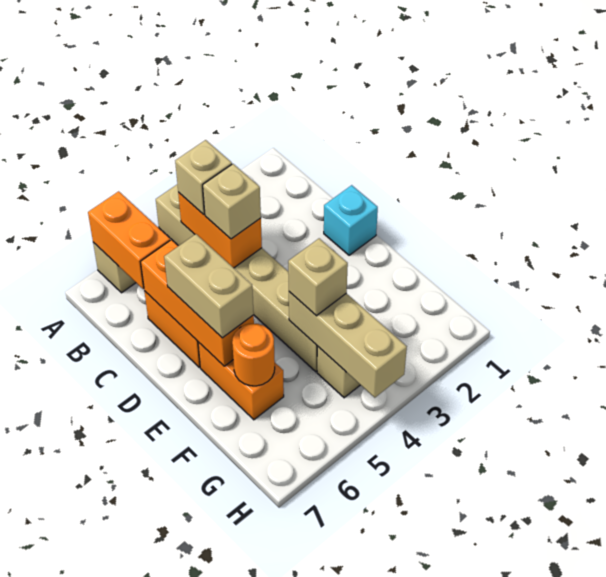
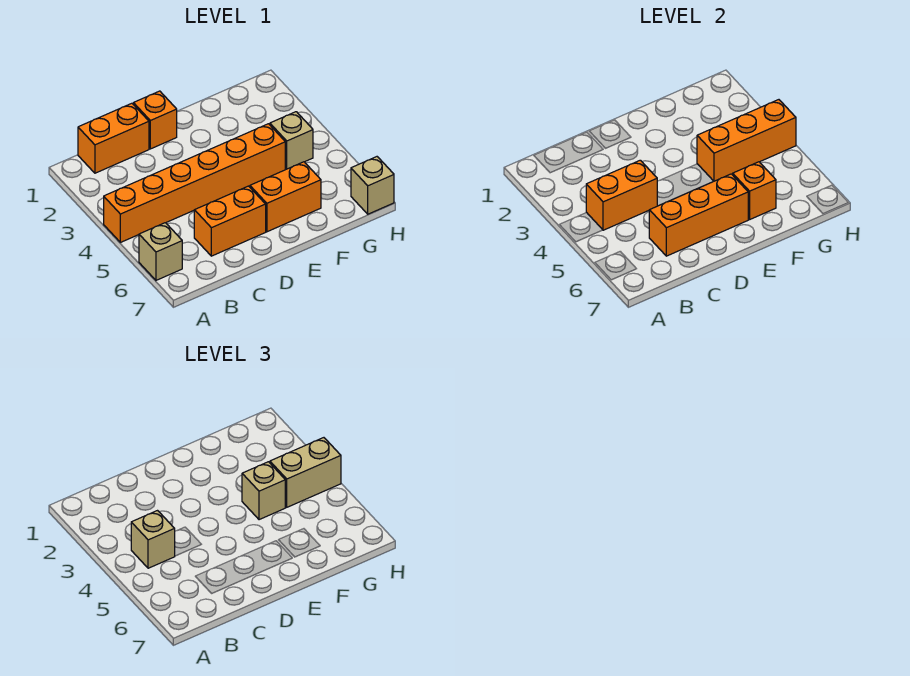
tan brick A4:F4 level 1 -> orange brick A4:F4 level 1
orange brick A6:B6 level 2 -> orange brick B1:C1 level 1
tan brick C4 level 3 -> tan brick H7 level 1
cyan brick D1 level 1 -> orange brick D1 level 1
tan brick D6:E6 level 3 -> tan brick G4:H4 level 3
tan brick F4:H4 level 2 -> orange brick F4:H4 level 2
orange round brick F6 level 2 -> orange brick F6 level 2

